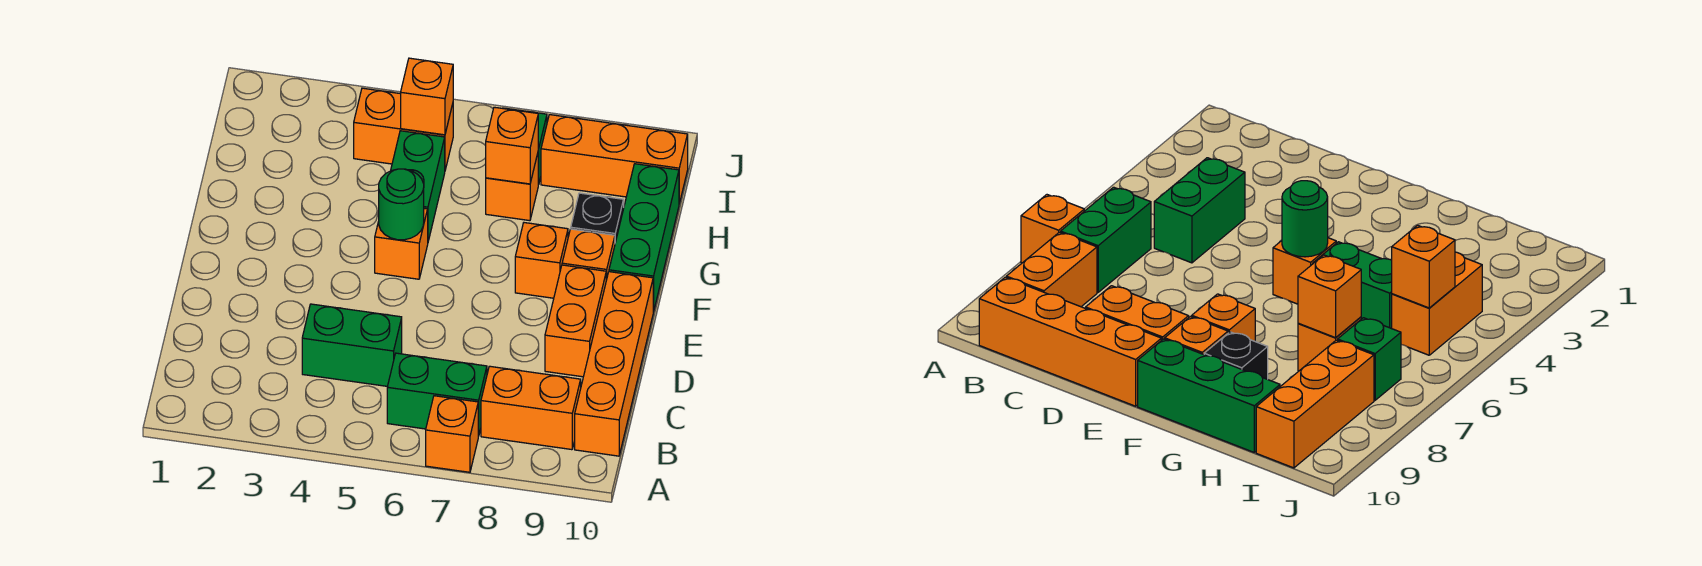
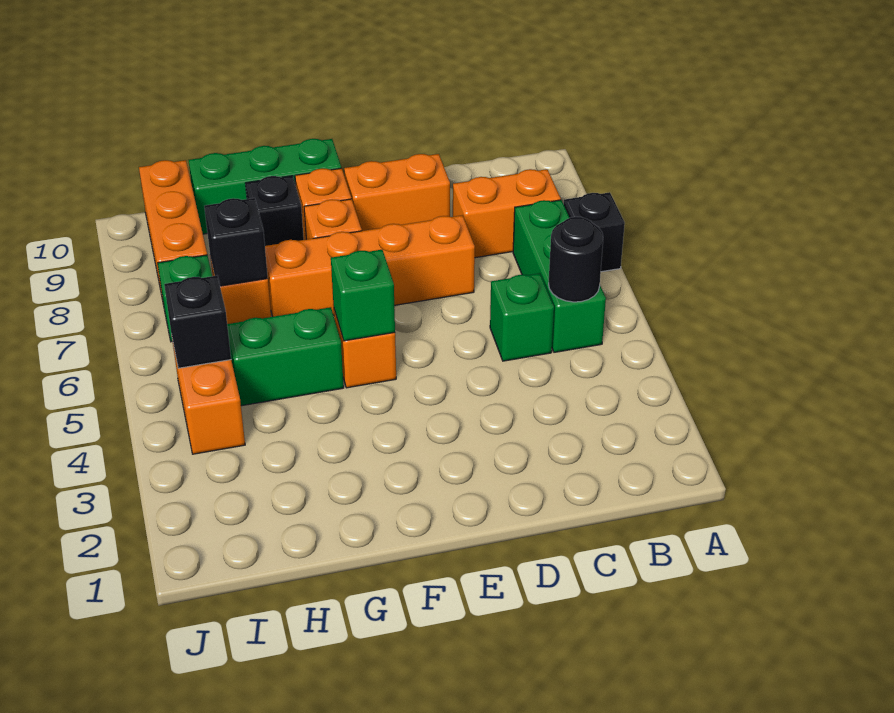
orange brick A7 level 1 -> black brick A7 level 1
none -> black round brick B5 level 2
green brick B6:B7 level 1 -> green brick B5:B7 level 1
orange brick B8:B9 level 1 -> orange brick B8:C8 level 1
orange brick B10:E10 level 1 -> orange brick D7:G7 level 1
green brick C4:C5 level 1 -> green brick C5 level 1
green round brick F5 level 2 -> green brick F5 level 2
orange brick H7 level 2 -> black brick H7 level 2
orange brick I5 level 2 -> black brick I5 level 2

